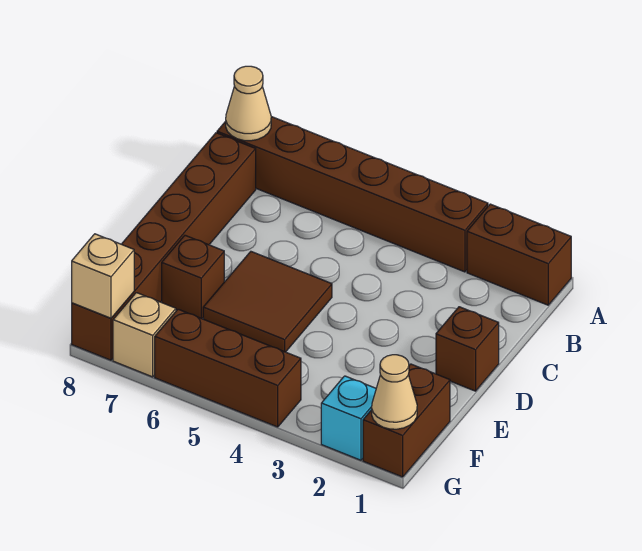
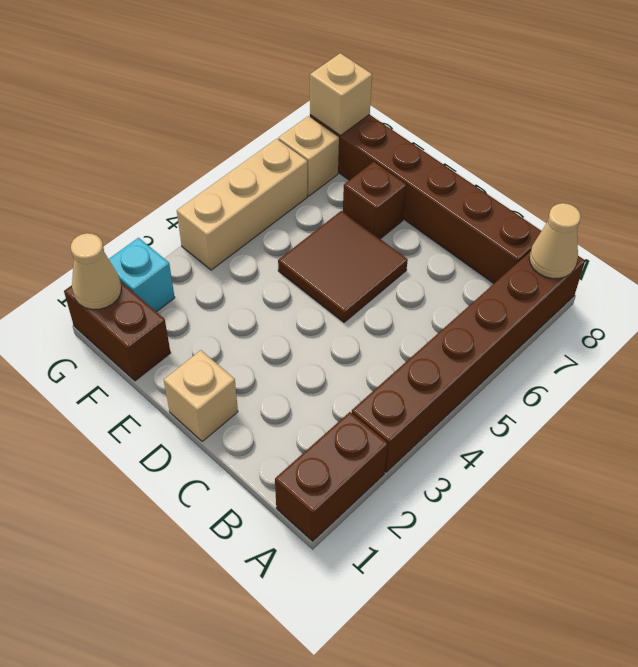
brown brick D1 level 1 -> tan brick D1 level 1
brown brick G4:G6 level 1 -> tan brick G4:G6 level 1

